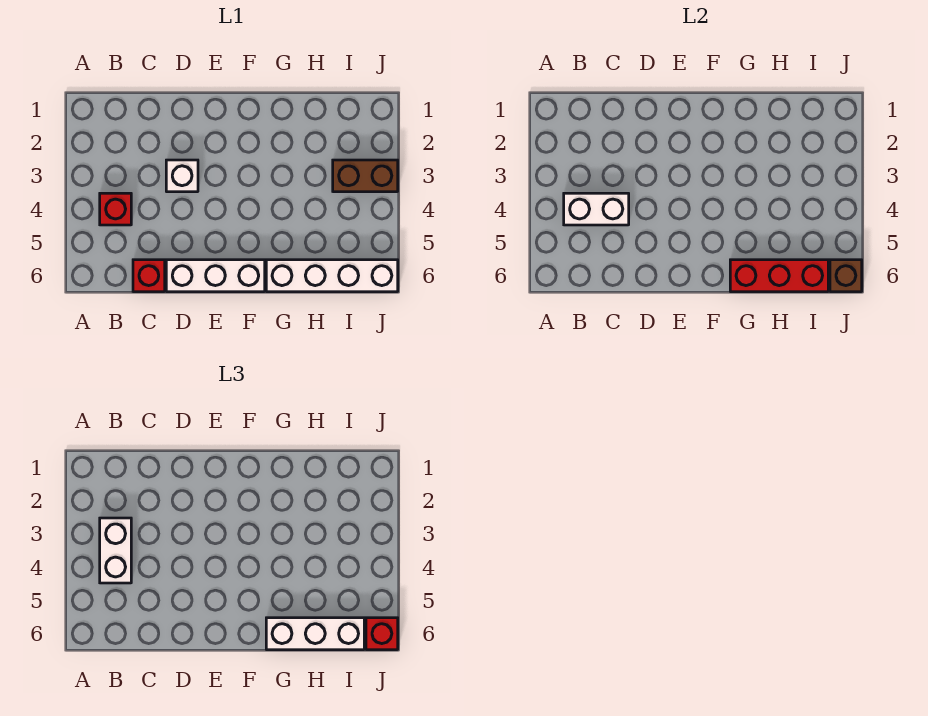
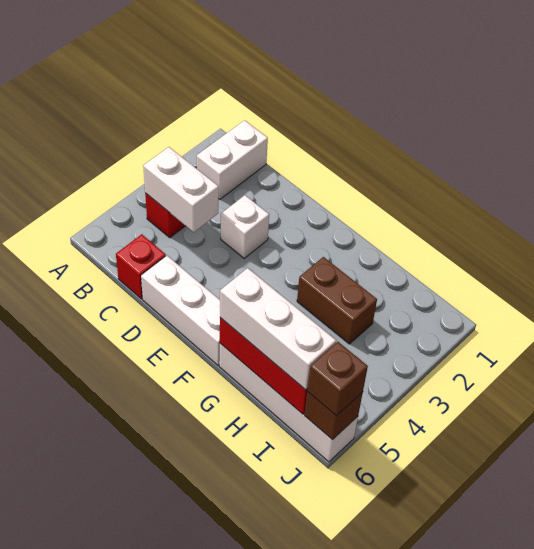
white brick B3:B4 level 3 -> white brick B1:B2 level 1
brown brick I3:J3 level 1 -> brown brick G3:H3 level 1
red brick J6 level 3 -> brown brick J6 level 3

